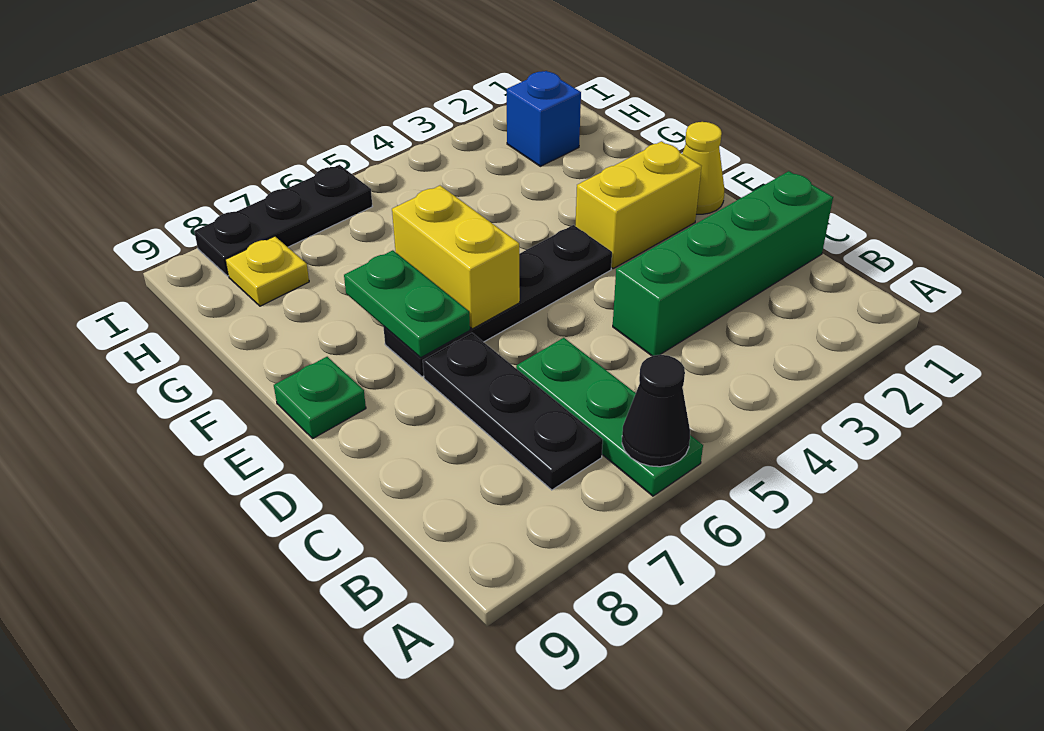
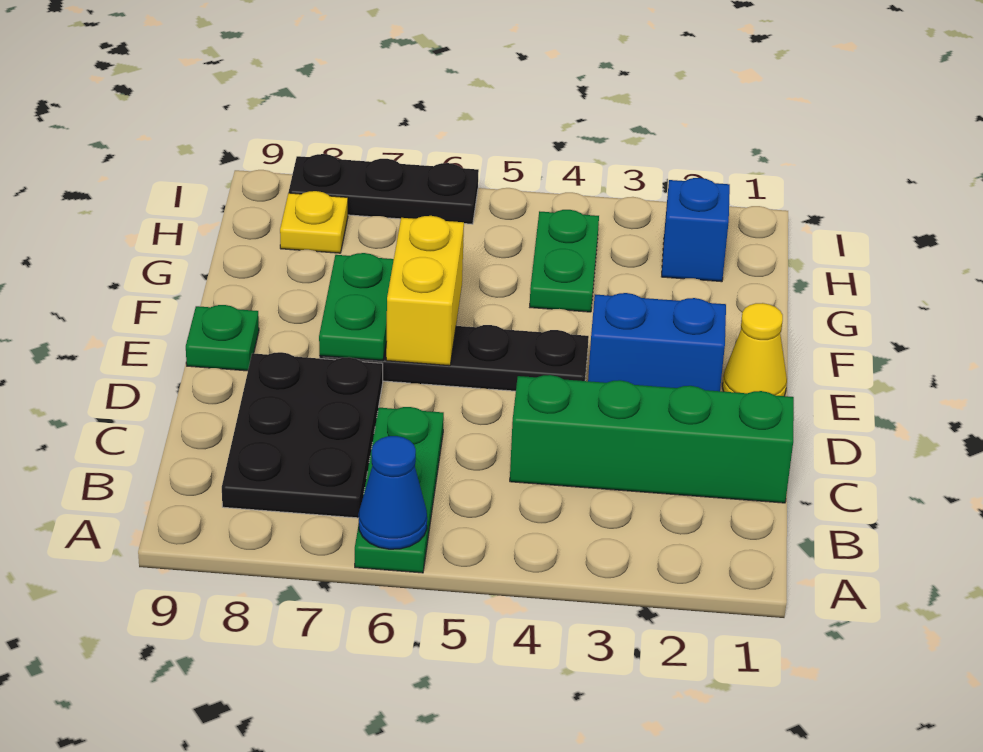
black cone A6 level 2 -> blue cone A6 level 2
black plate B7:D7 level 1 -> black plate B7:D8 level 1
yellow brick E2:E3 level 1 -> blue brick E2:E3 level 1
none -> green plate G4:H4 level 1

